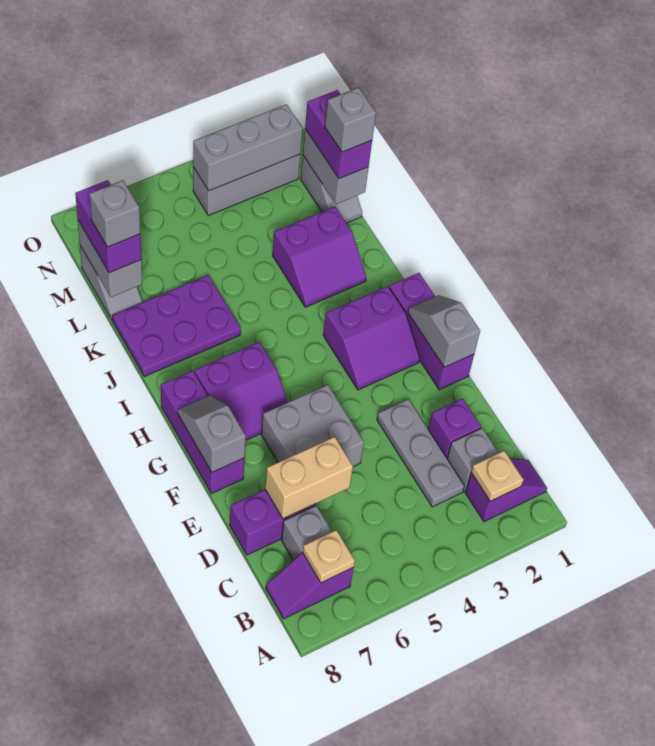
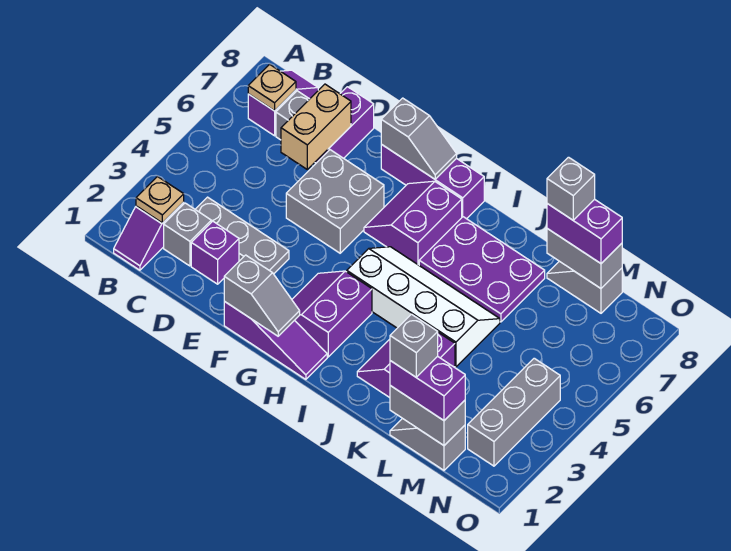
purple brick F1:H1 level 1 -> purple slope F1:H1 level 1 top F
none -> white slope H4:K5 level 1 top 4
purple plate J6:K8 level 1 -> purple plate I6:K7 level 1
grey brick N2:N4 level 2 -> none

